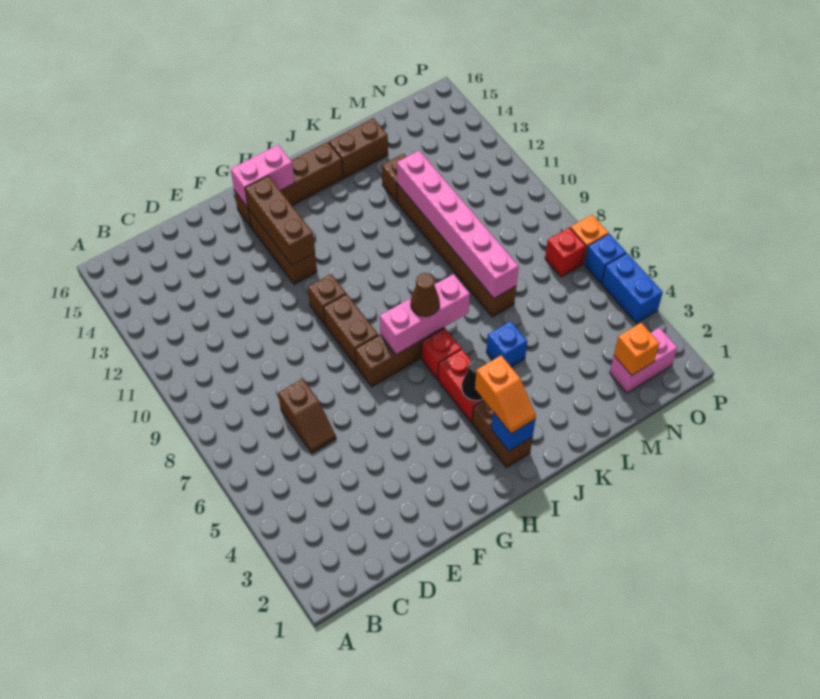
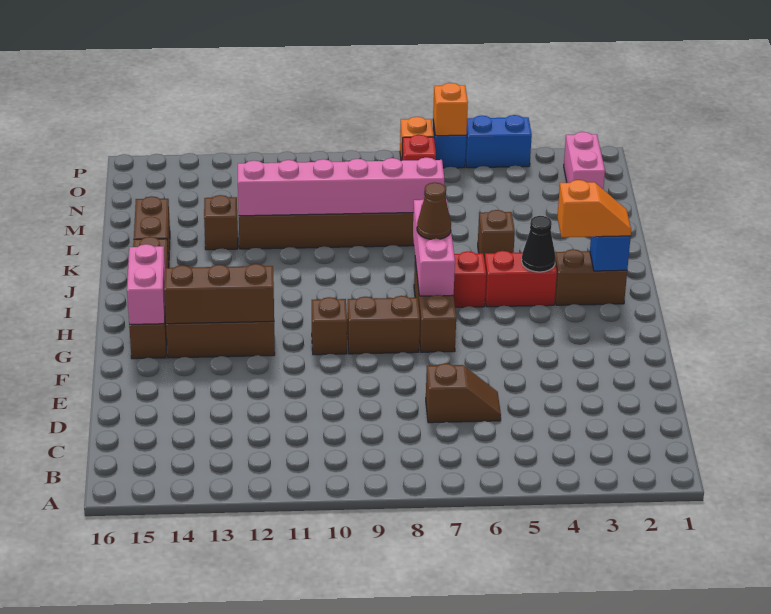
blue brick K5 level 1 -> brown brick K5 level 1
orange brick N2 level 2 -> orange brick P6 level 2

